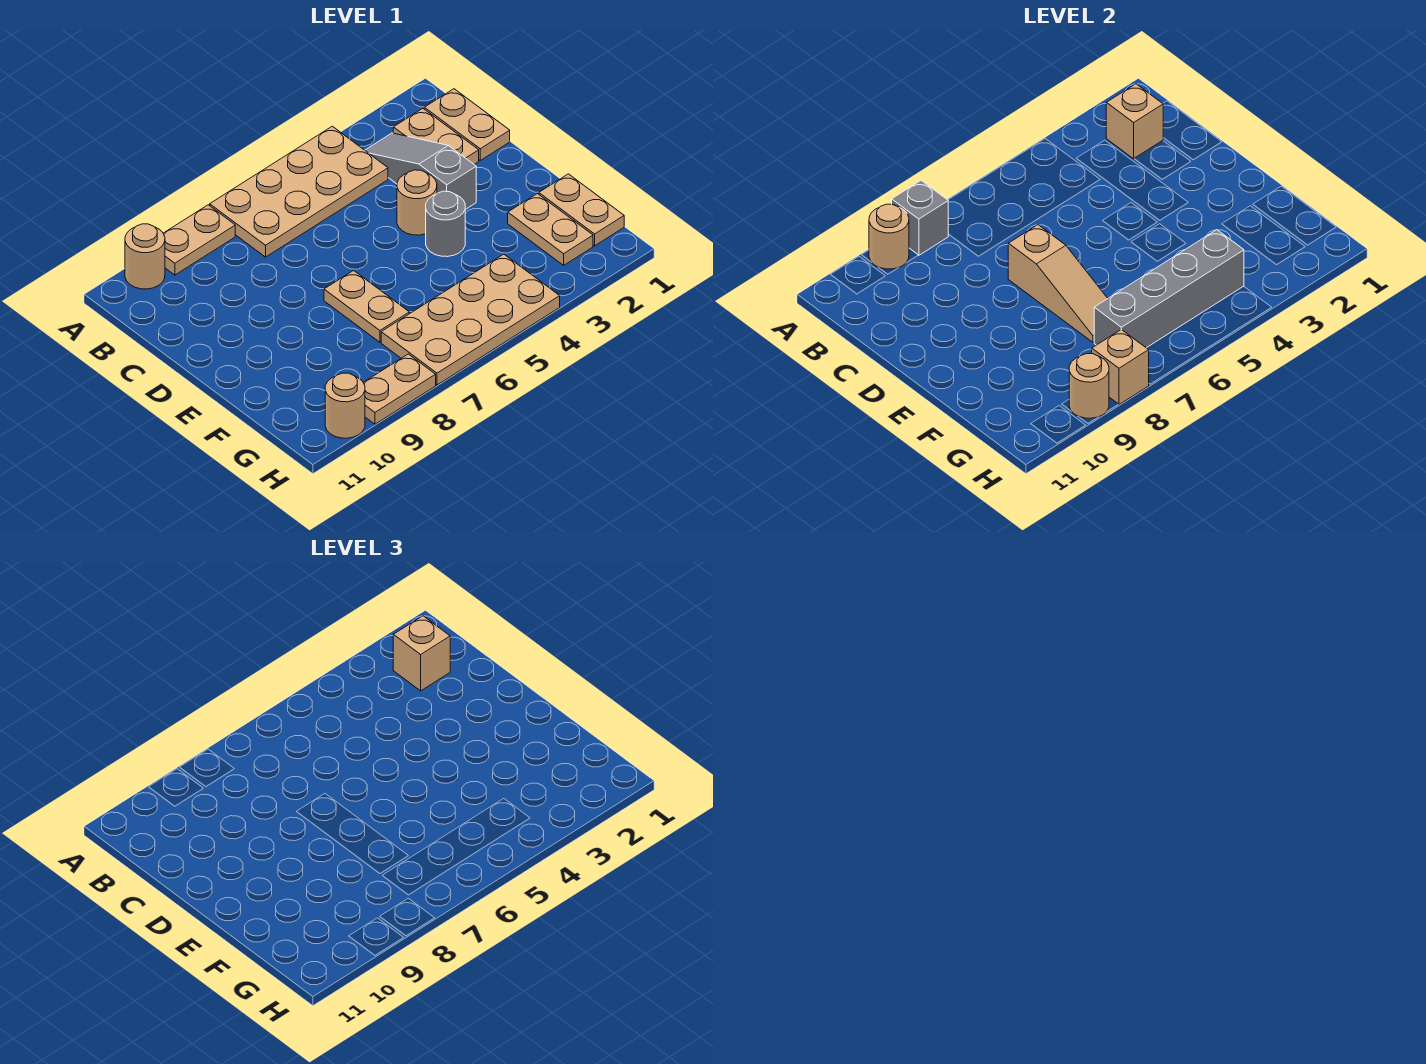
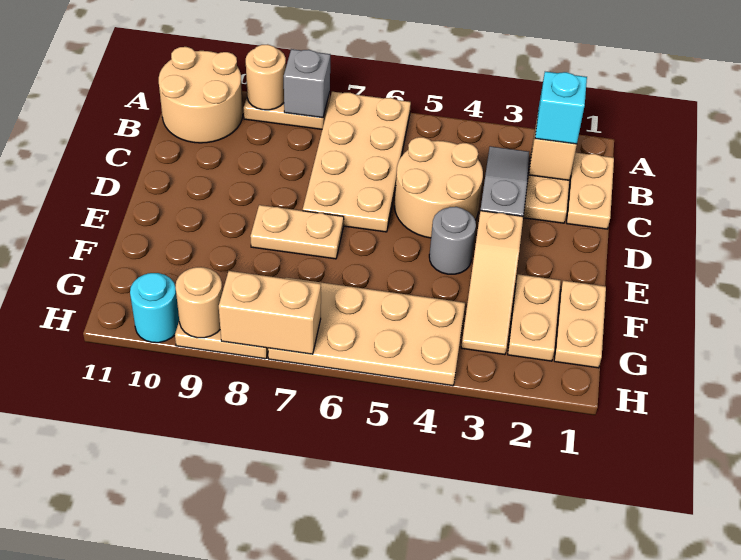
tan plate A4:B7 level 1 -> tan plate A6:D7 level 1
tan round brick A10 level 1 -> tan round brick A10:B11 level 1
tan brick B2 level 3 -> cyan brick B2 level 3
tan round brick D4 level 1 -> tan round brick C4:D5 level 1
tan slope D7:F7 level 2 top D -> tan slope E3:G3 level 1 top E
tan plate E7:F7 level 1 -> tan plate E7:E8 level 1
grey brick G4:G7 level 2 -> none
tan brick H8 level 2 -> tan brick H7:H8 level 2
tan round brick H10 level 1 -> cyan round brick H10 level 1

